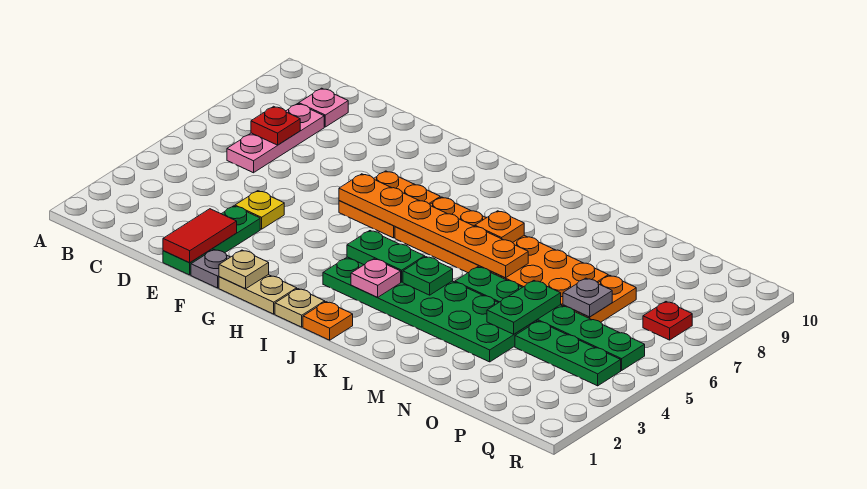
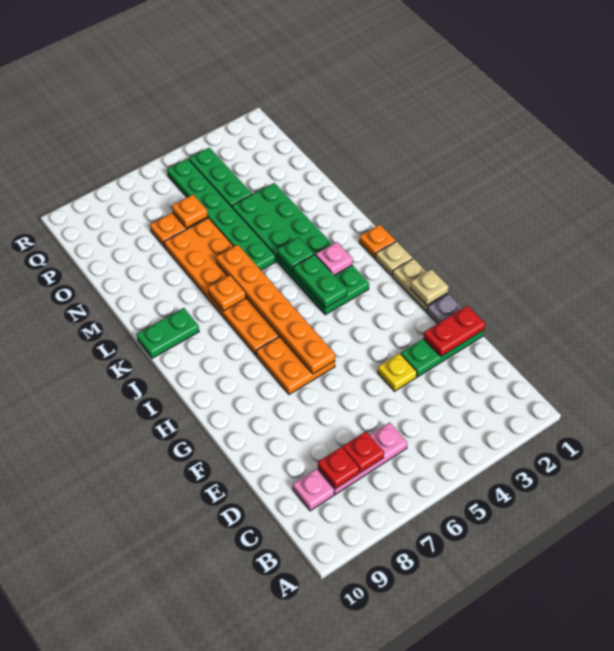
red tile E1:E2 level 2 -> red plate E1:E2 level 2
green plate N4:N5 level 2 -> green plate K9:K10 level 1
grey plate O6 level 2 -> orange plate O6 level 2
red plate Q7 level 1 -> red plate C8 level 2

